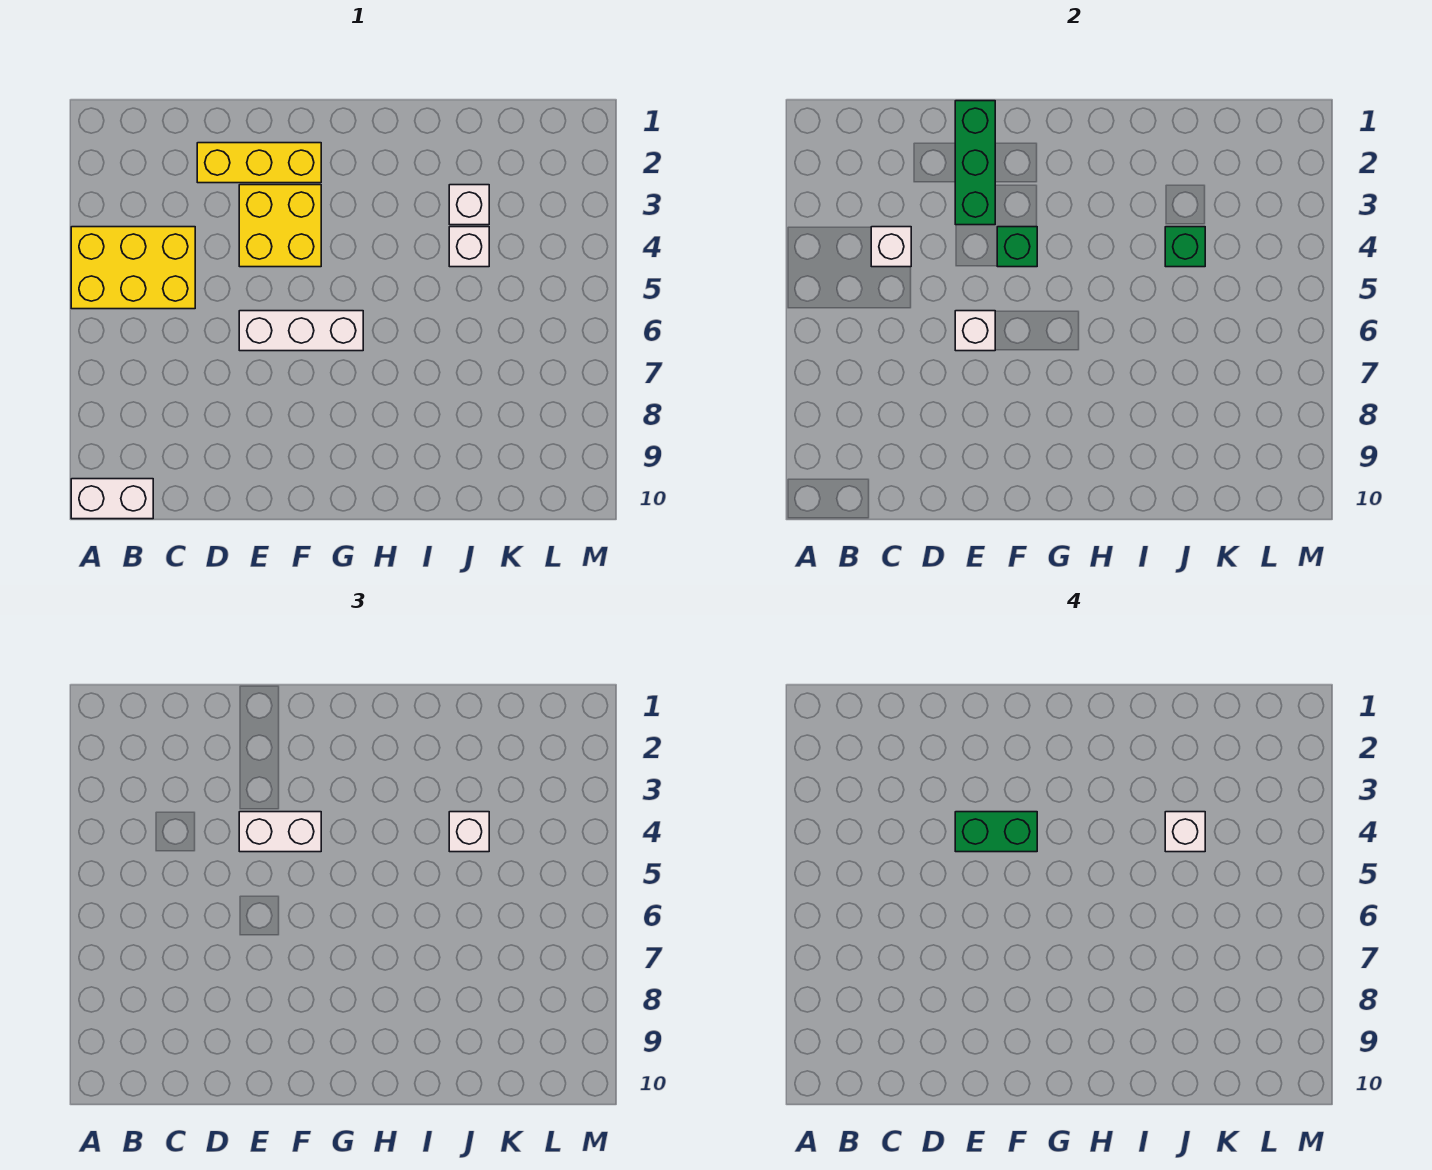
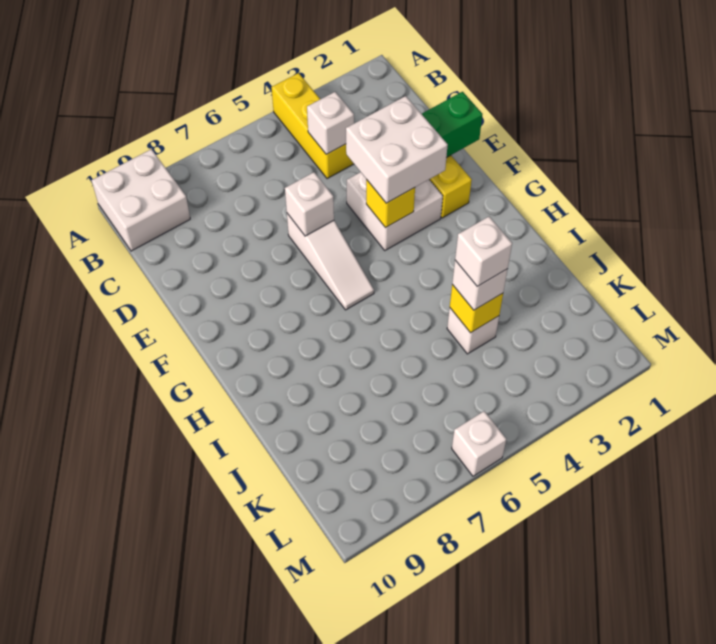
yellow brick A4:C5 level 1 -> yellow brick A4:C4 level 1
white brick A10:B10 level 1 -> white brick A9:B10 level 1
yellow brick E3:F4 level 1 -> white brick E3:F4 level 1
white brick E4:F4 level 3 -> white brick E3:F4 level 3
green brick E4:F4 level 4 -> none
white brick E6:G6 level 1 -> white slope E6:G6 level 1 top E
green brick F4 level 2 -> yellow brick F4 level 2
white brick J3 level 1 -> white brick M6 level 1
green brick J4 level 2 -> yellow brick J4 level 2

